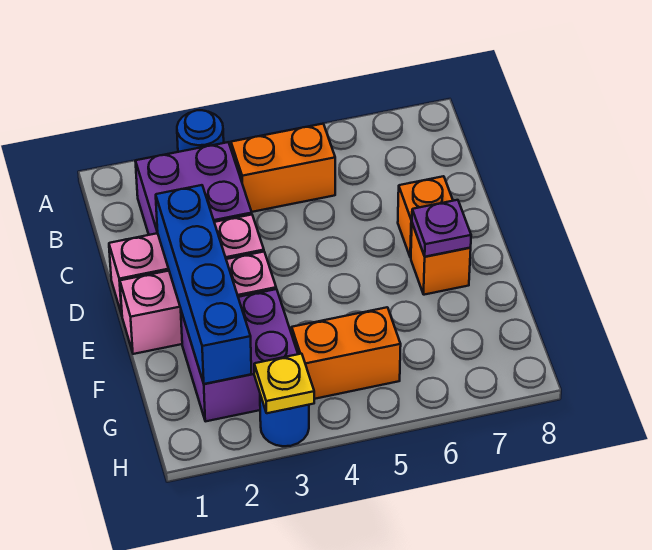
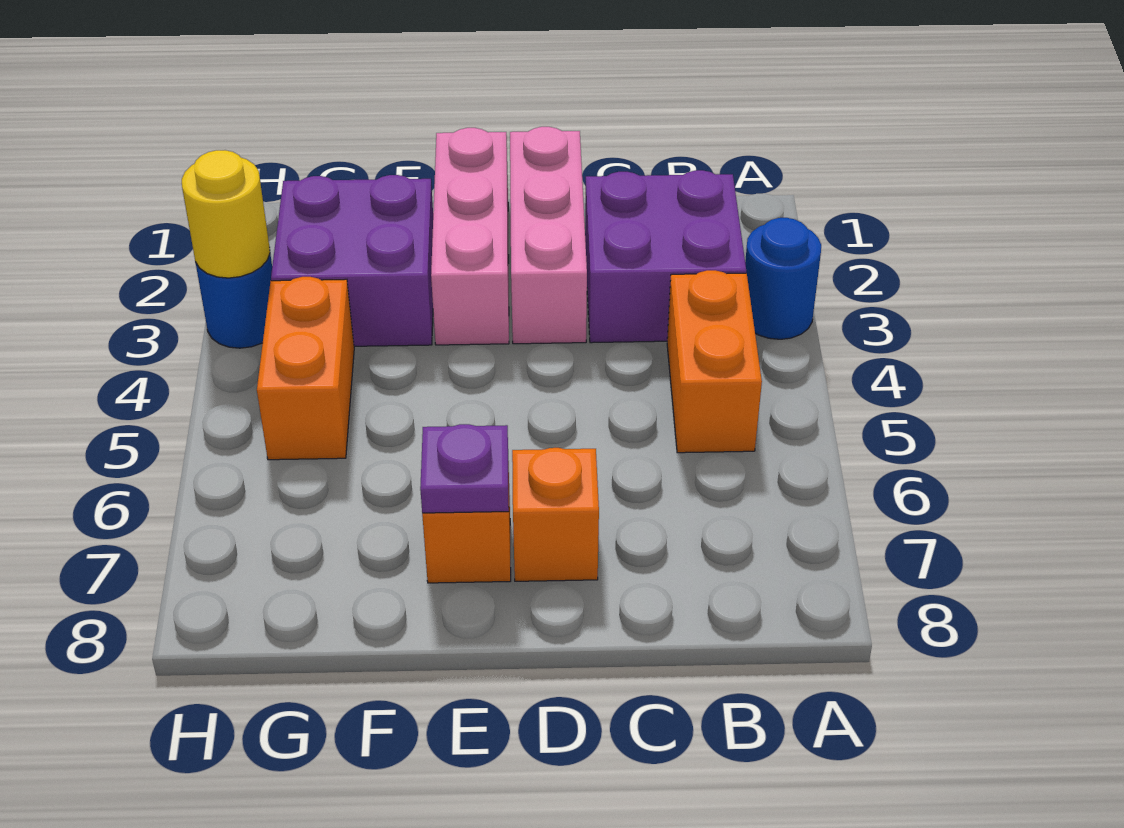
blue brick D2:G2 level 2 -> none
yellow plate H3 level 2 -> yellow round brick H3 level 2

